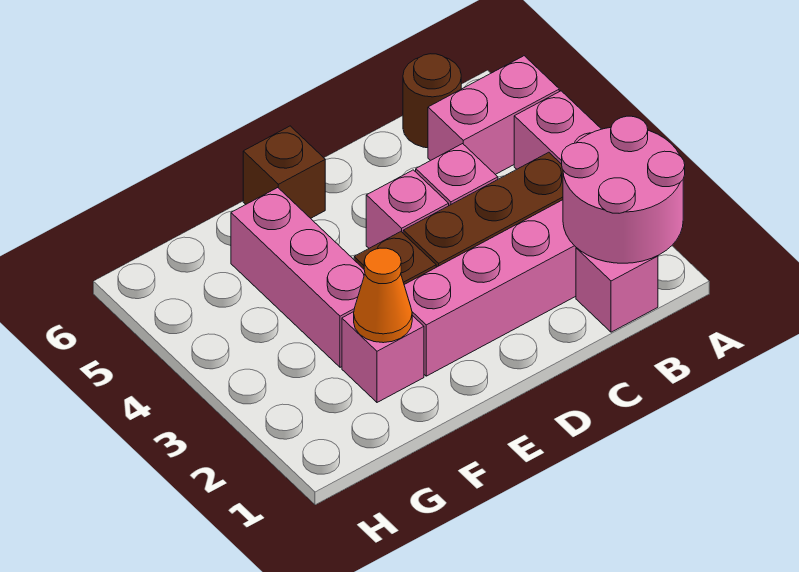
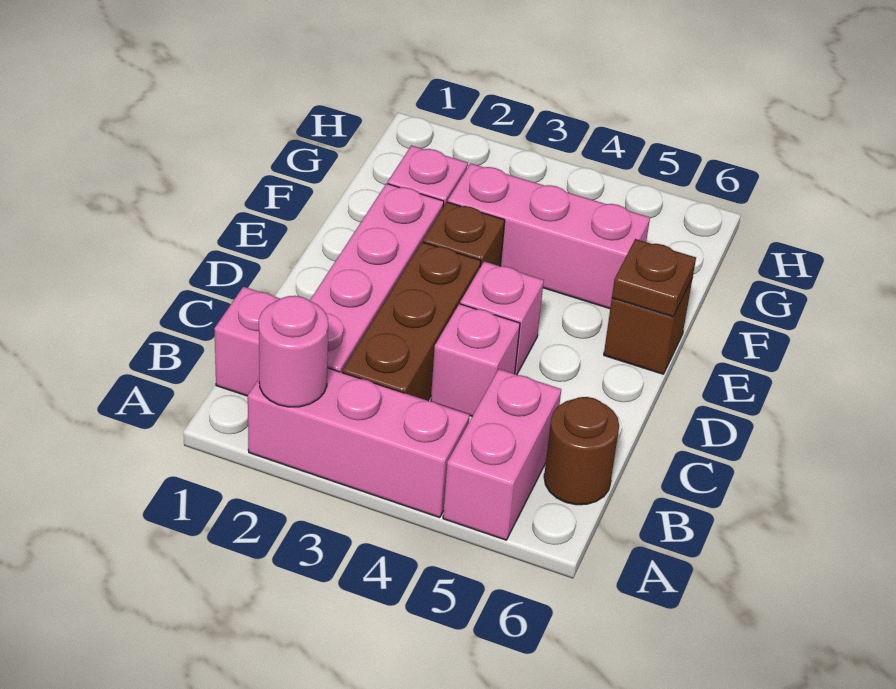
pink round brick A1:B2 level 2 -> pink round brick A2 level 2
none -> brown plate E6 level 2
orange cone F2 level 2 -> none

